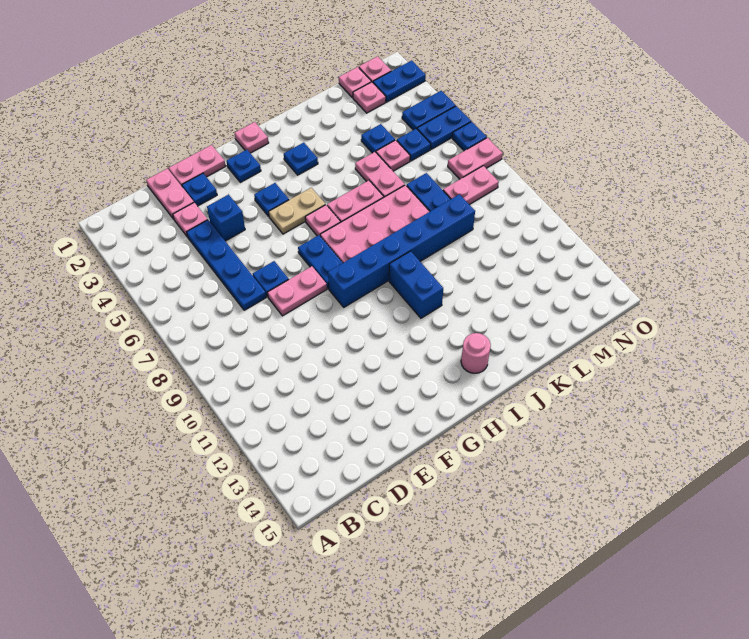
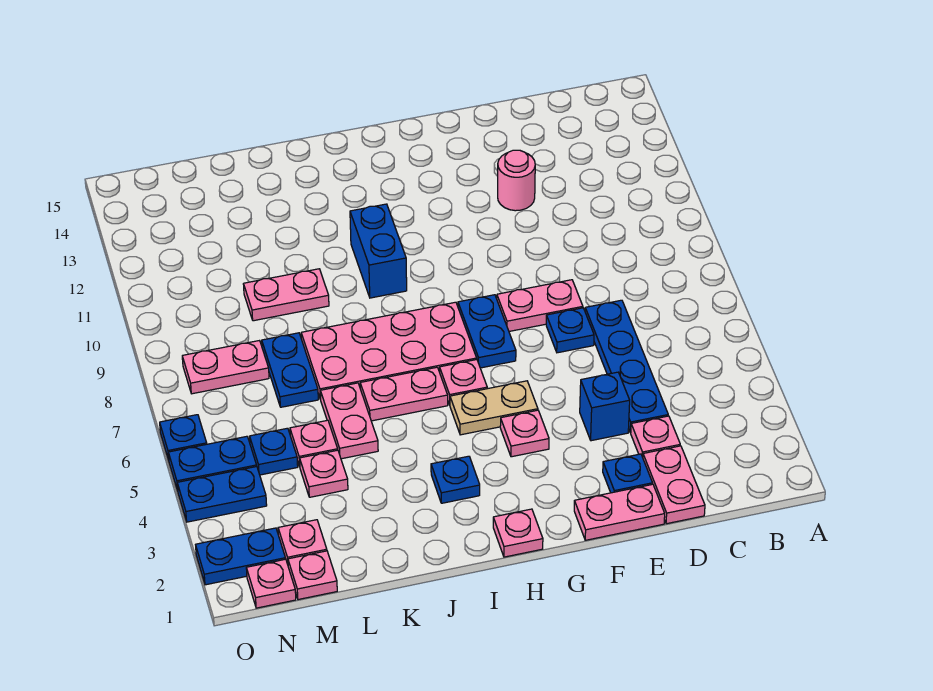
blue plate G2 level 1 -> none
blue plate G4 level 1 -> pink plate G4 level 1
blue brick G9:L9 level 1 -> none
pink round brick I14 level 1 -> pink round brick E12 level 1
blue plate L4 level 1 -> pink plate L4 level 1
pink plate N7:O7 level 1 -> pink plate K10:L10 level 1

